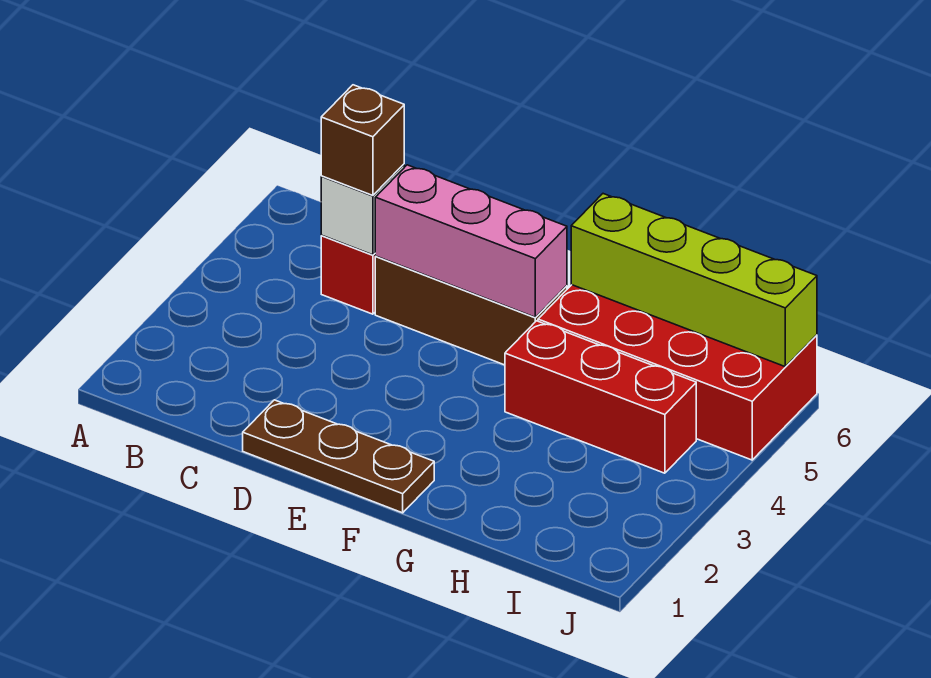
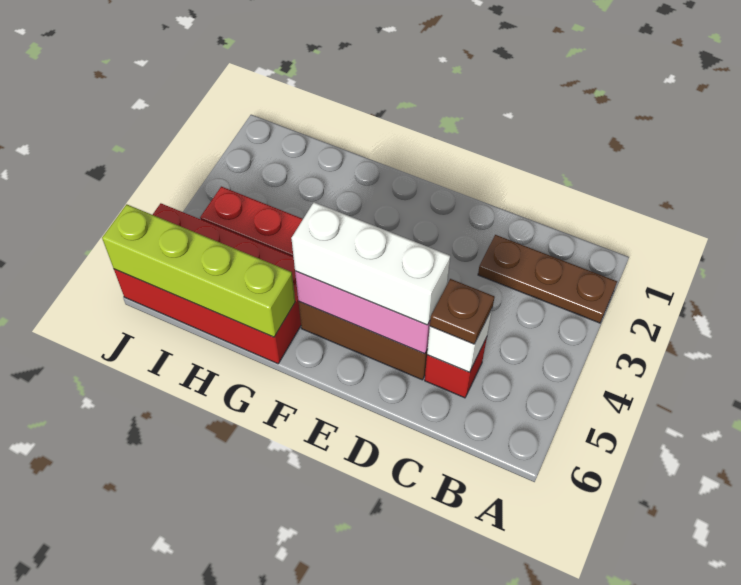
brown brick C5 level 3 -> brown plate C5 level 3
brown plate D1:F1 level 1 -> brown plate A2:C2 level 1
none -> white brick D5:F5 level 3

